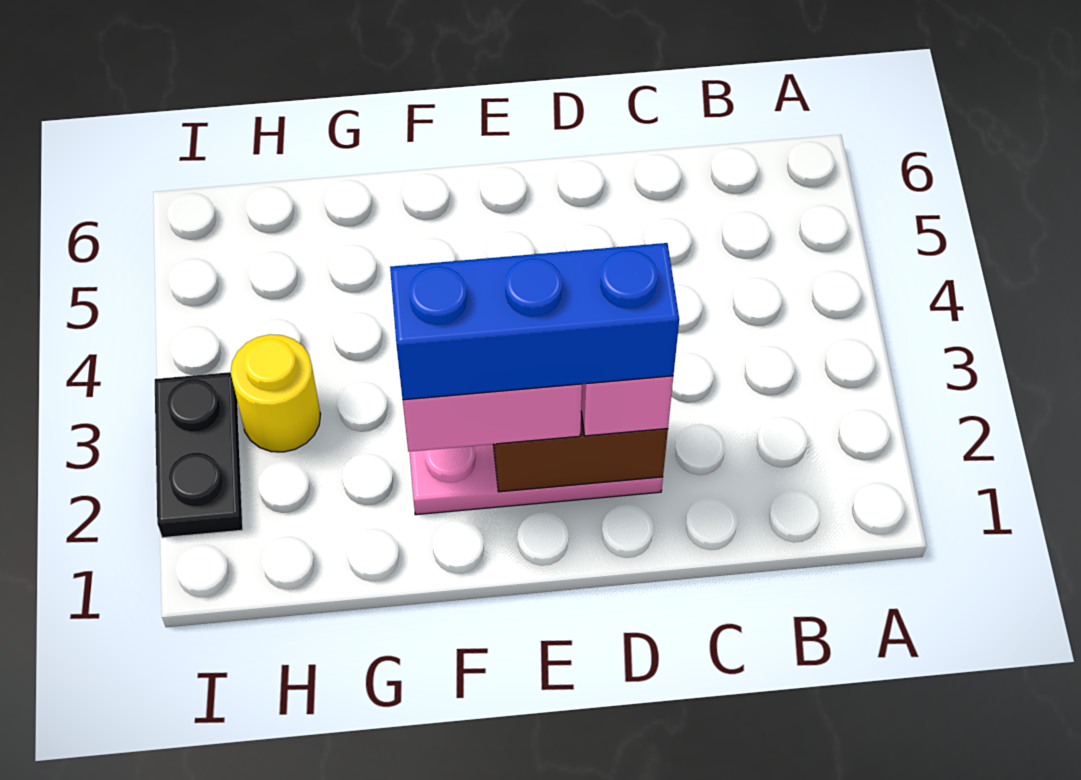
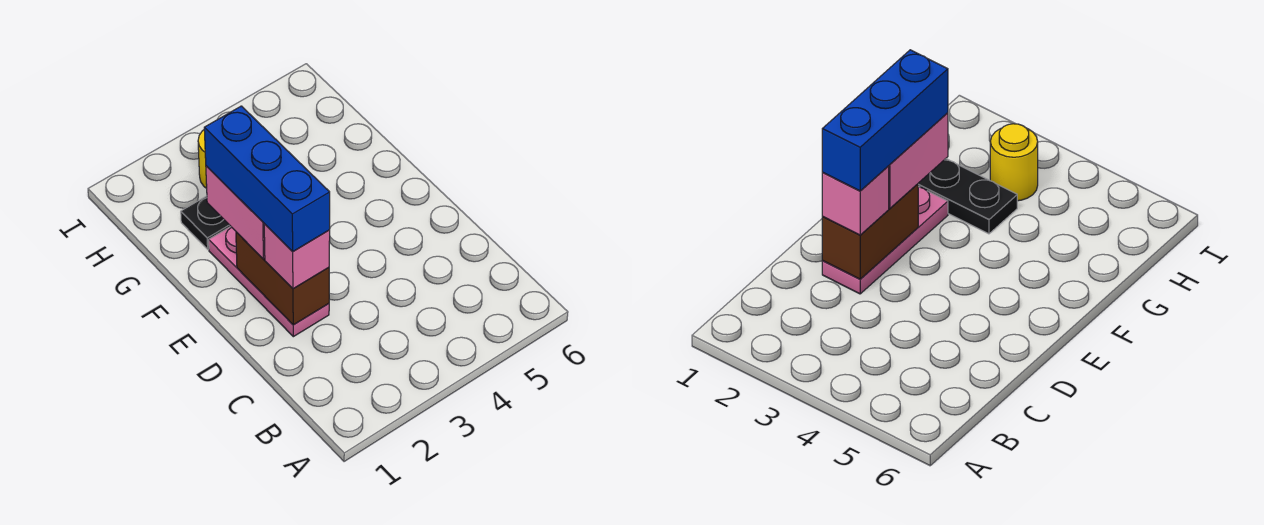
black plate I2:I3 level 1 -> black plate G2:G3 level 1

